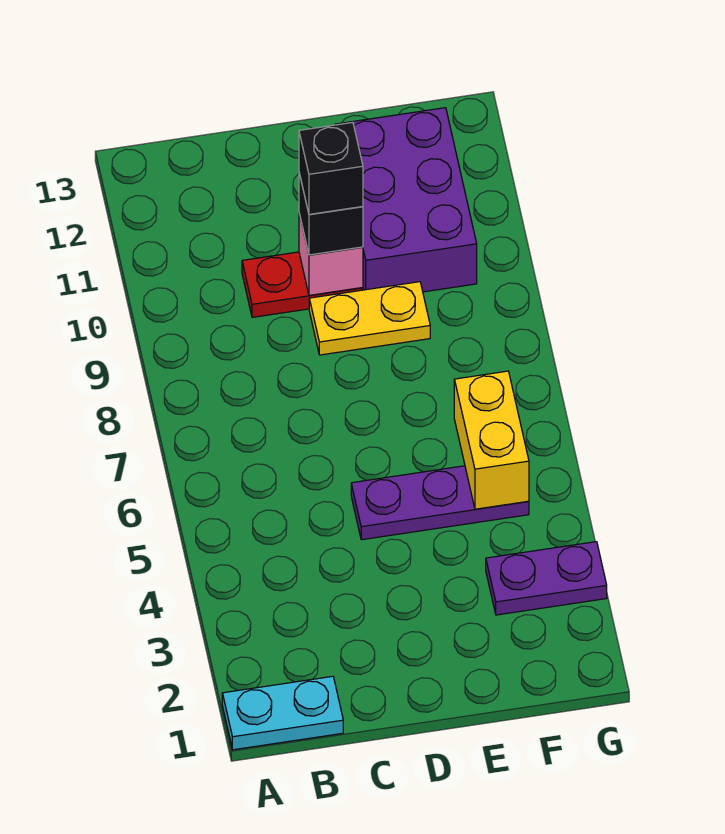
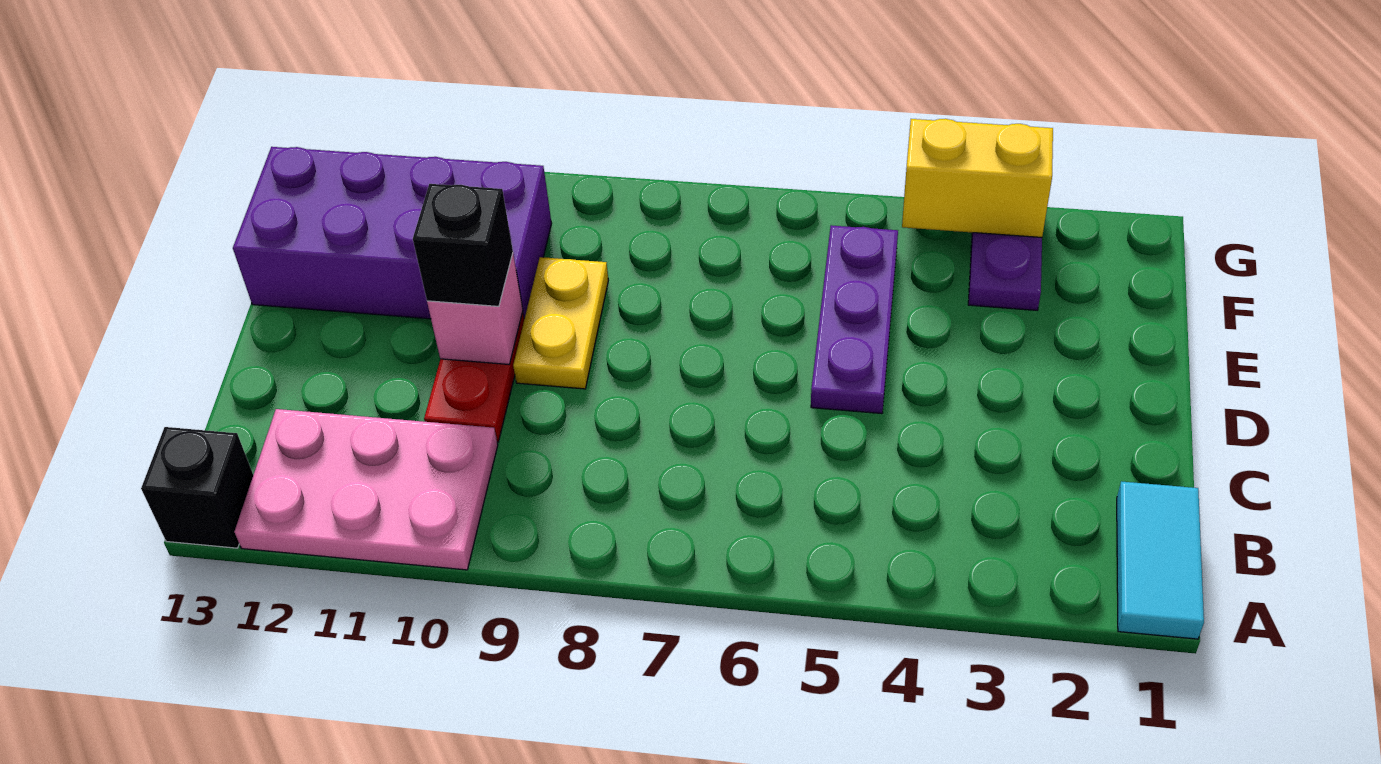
cyan plate A1:B1 level 1 -> cyan tile A1:B1 level 1
none -> pink plate A10:B12 level 1
black brick D10 level 4 -> black brick A13 level 1
purple brick E10:F12 level 1 -> purple brick E10:F13 level 1
yellow brick F5:F6 level 2 -> yellow brick G3:G4 level 2

